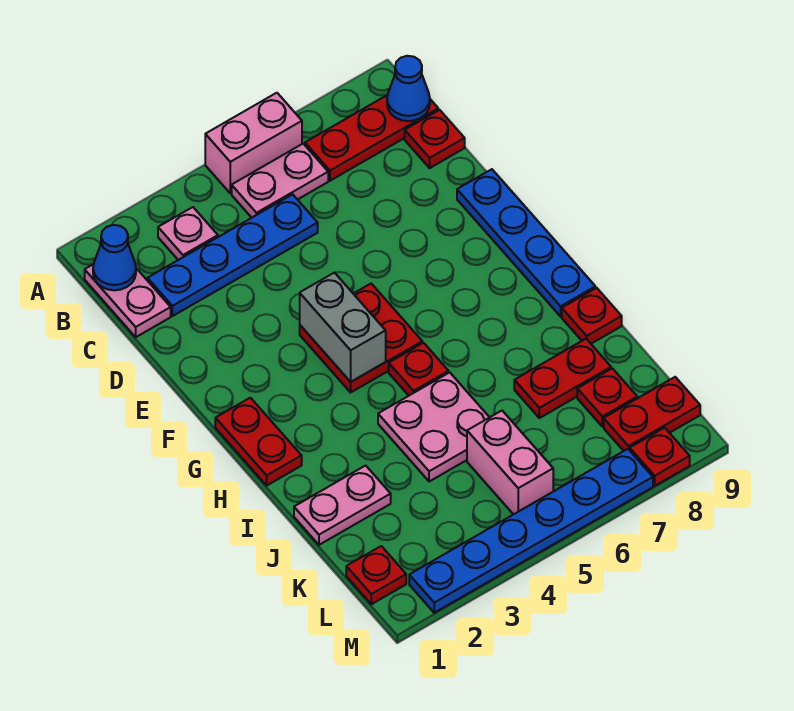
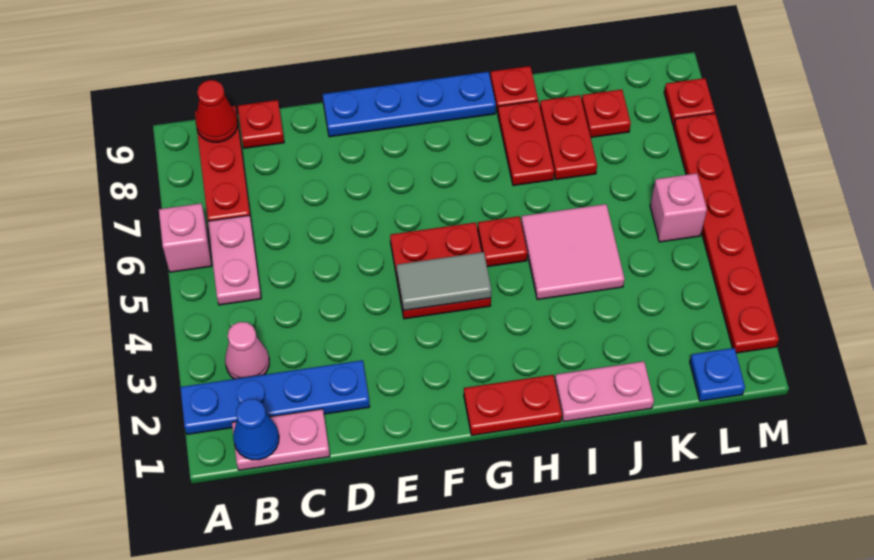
pink brick A5:A6 level 1 -> pink brick A6 level 1
pink plate B3 level 1 -> pink cone B3 level 1
blue cone B9 level 2 -> red cone B9 level 2
blue plate C2:C5 level 1 -> blue plate A2:D2 level 1
grey brick F4:G4 level 2 -> grey tile F4:G4 level 2
pink plate I4:J5 level 1 -> pink tile I4:J5 level 1
pink plate J1:J2 level 1 -> pink plate I1:J1 level 1
pink brick K5:L5 level 1 -> pink brick L5 level 1
red plate L1 level 1 -> blue plate L1 level 1
red plate L8:L9 level 1 -> red plate I7:I8 level 1
blue plate M2:M7 level 1 -> red plate M2:M7 level 1

